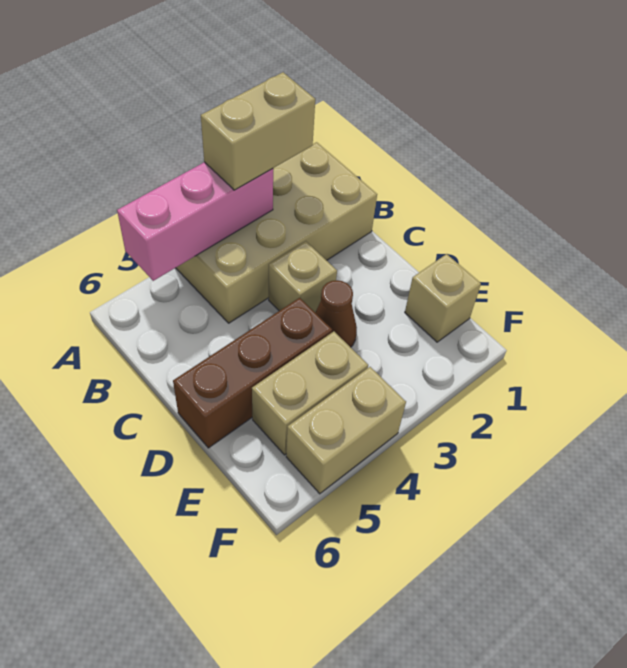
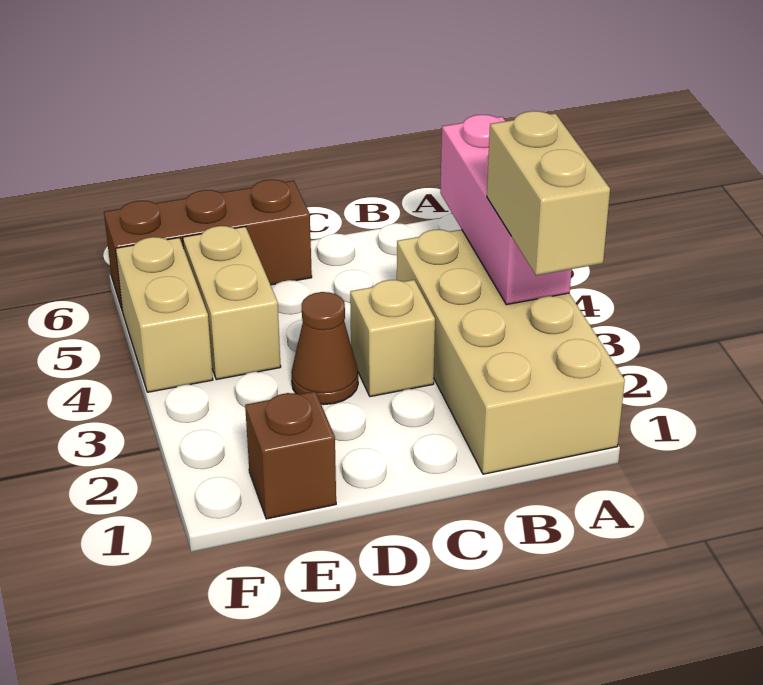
brown brick D4:D6 level 1 -> brown brick D6:F6 level 1
tan brick E1 level 1 -> brown brick E1 level 1

